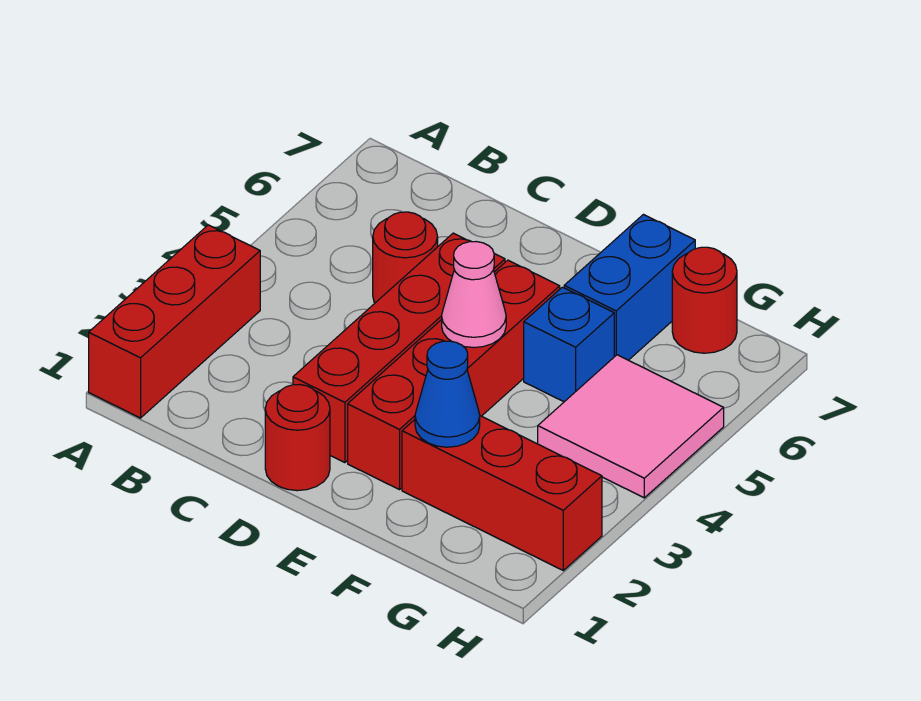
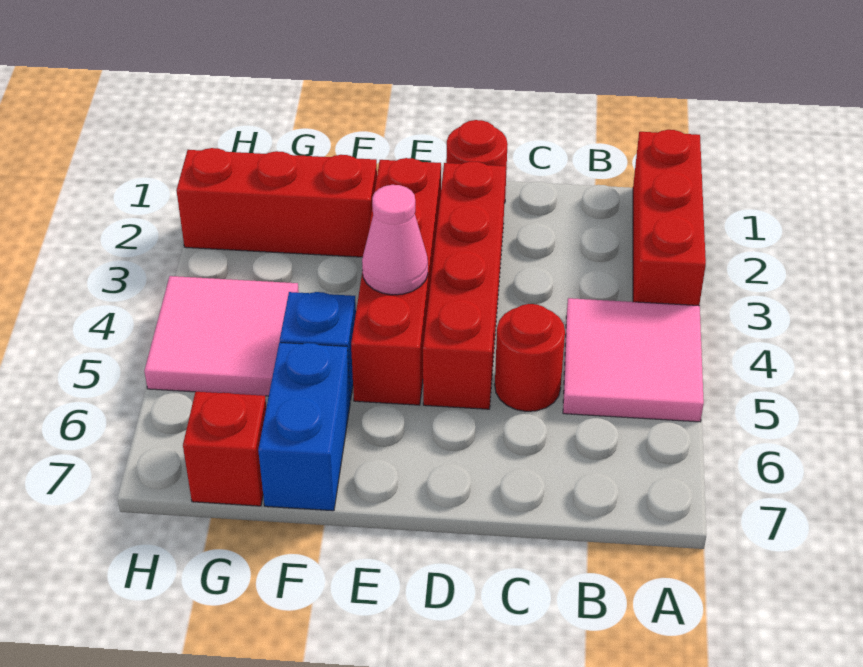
none -> pink tile A4:B5 level 1
blue cone F2 level 2 -> none
red round brick G7 level 1 -> red brick G7 level 1

